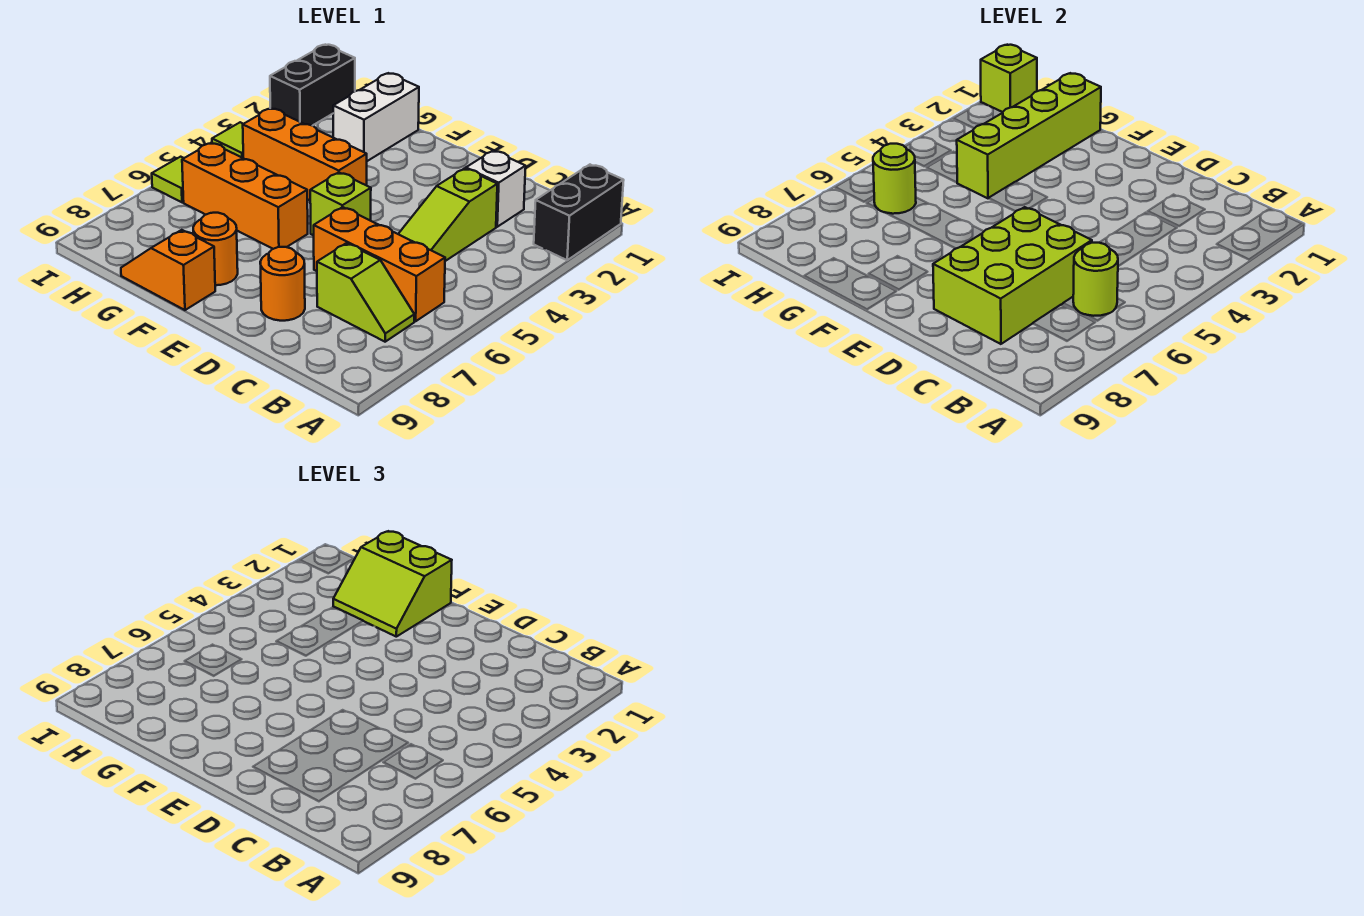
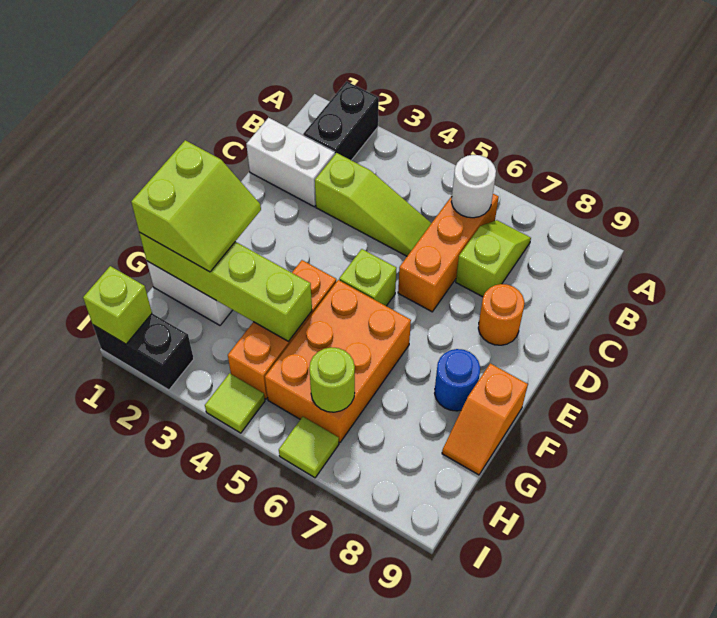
black brick A1:A2 level 1 -> black brick A2:B2 level 1
lime round brick B6 level 2 -> white round brick B6 level 2
white brick C2 level 1 -> white brick C1:C2 level 1
lime brick C6:D8 level 2 -> none
orange brick F6:H6 level 1 -> orange brick F5:H6 level 1
orange round brick F8 level 1 -> blue round brick F8 level 1

